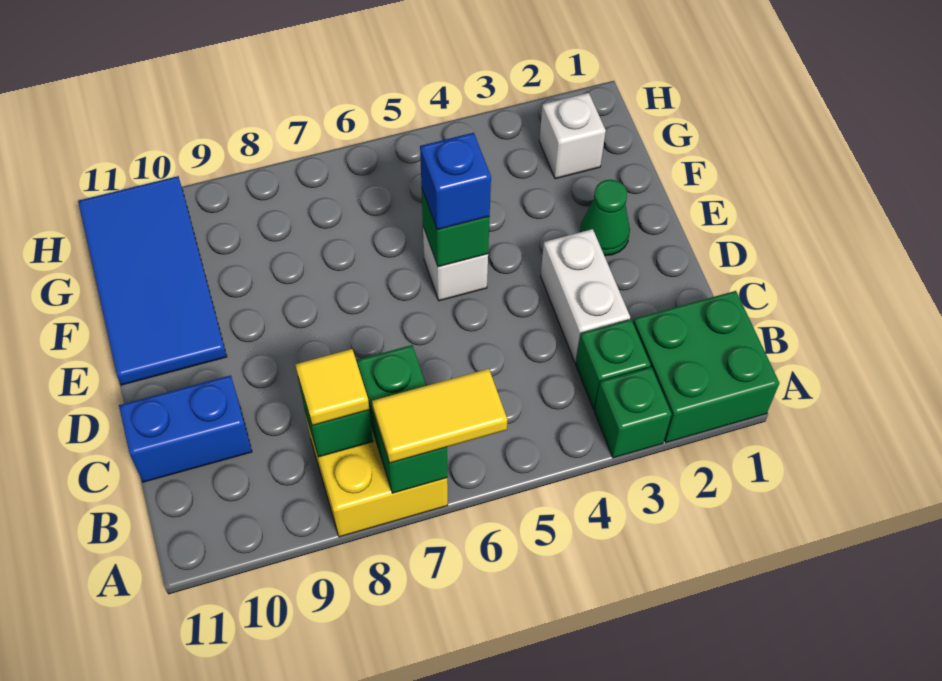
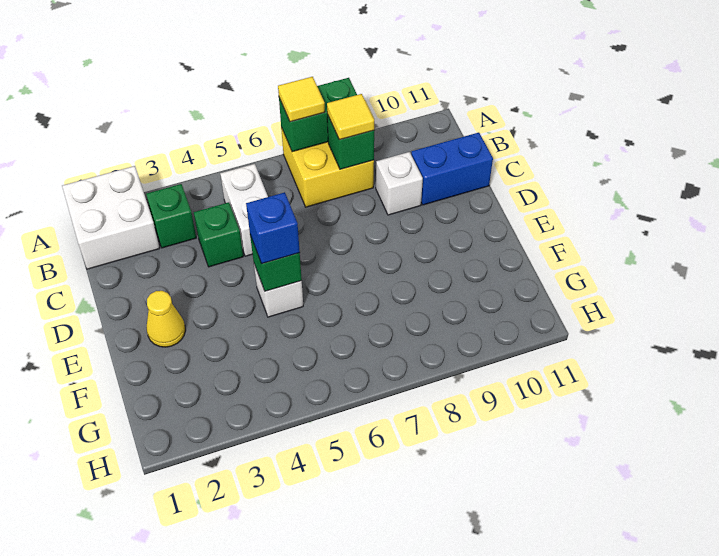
green brick A1:B2 level 1 -> white brick A1:B2 level 1
green brick A3 level 1 -> green brick C4 level 1
yellow tile A6:A7 level 3 -> yellow tile A7 level 3
green brick A7:B7 level 2 -> green brick A7:A8 level 2
white brick C3:D3 level 1 -> white brick B5:C5 level 1
green cone E2 level 1 -> yellow cone E2 level 1
blue tile E10:H11 level 1 -> none
white brick G2 level 1 -> white brick C9 level 1

